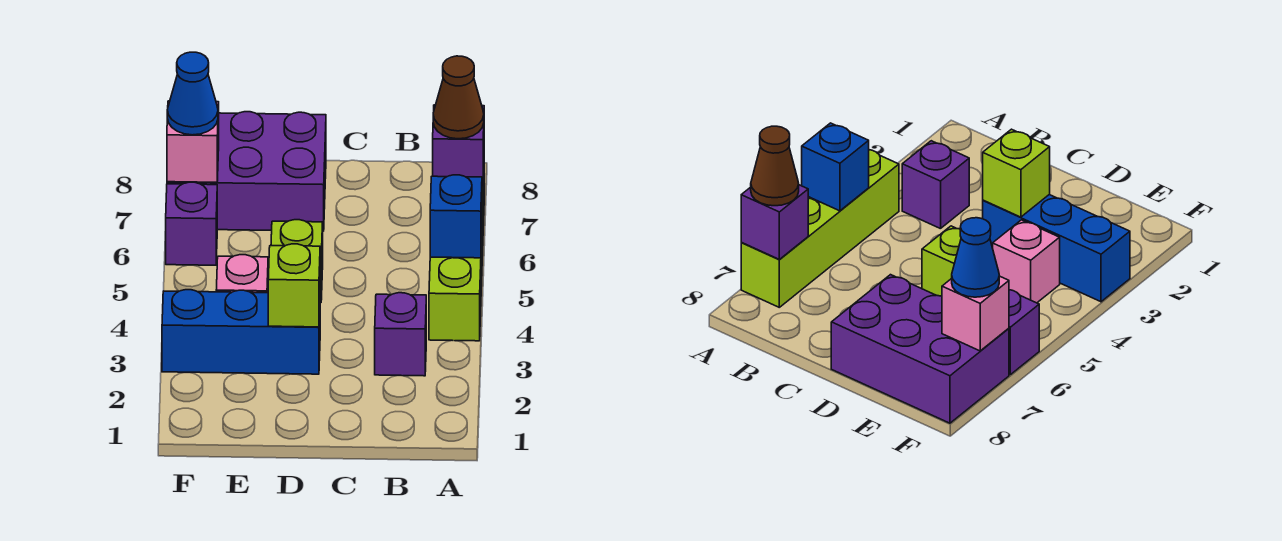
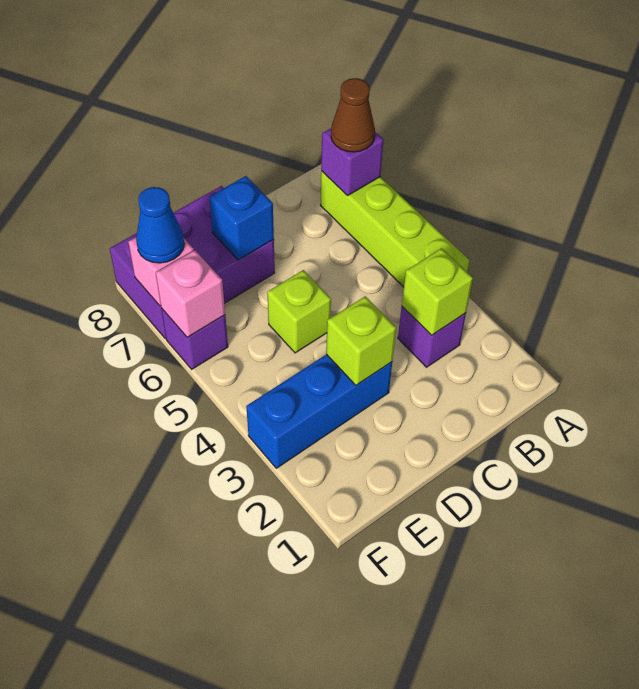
blue brick A5 level 2 -> blue brick D7 level 2
none -> lime brick B3 level 2
pink brick E4 level 1 -> pink brick F6 level 2

